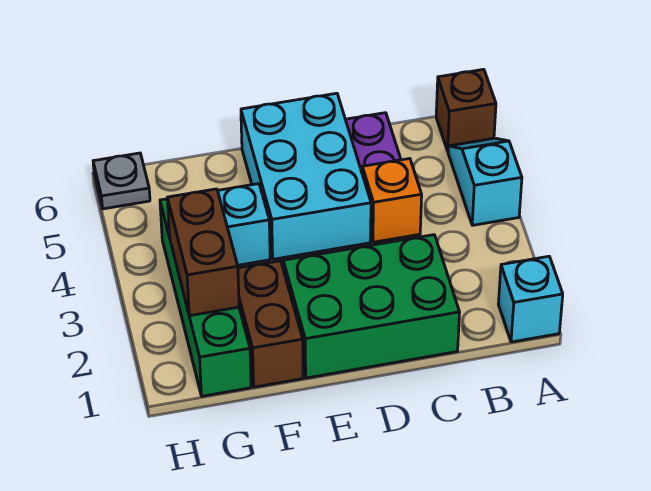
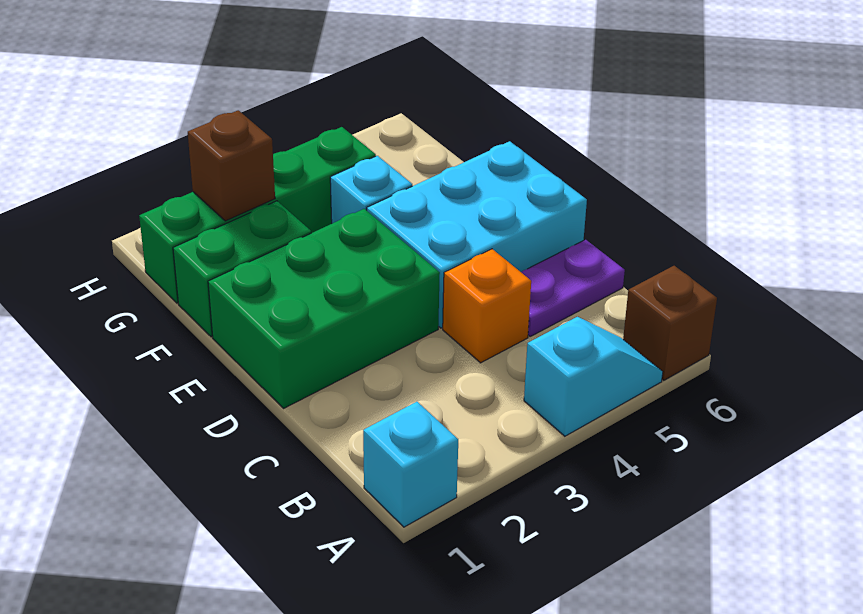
green brick C1:E2 level 1 -> green brick D1:E3 level 1
brown brick F1:F2 level 1 -> green brick F1:F2 level 1
brown brick G2:G3 level 2 -> brown brick G2 level 2
grey plate H6 level 1 -> none

